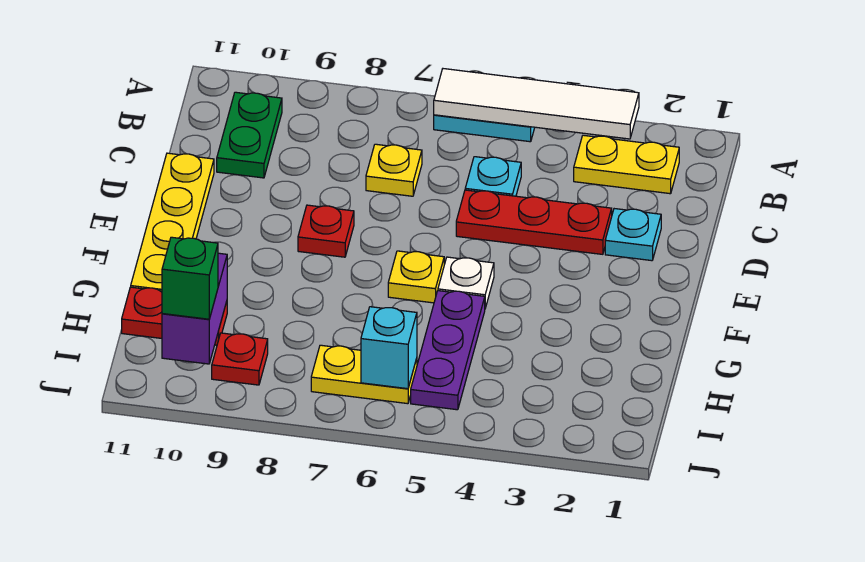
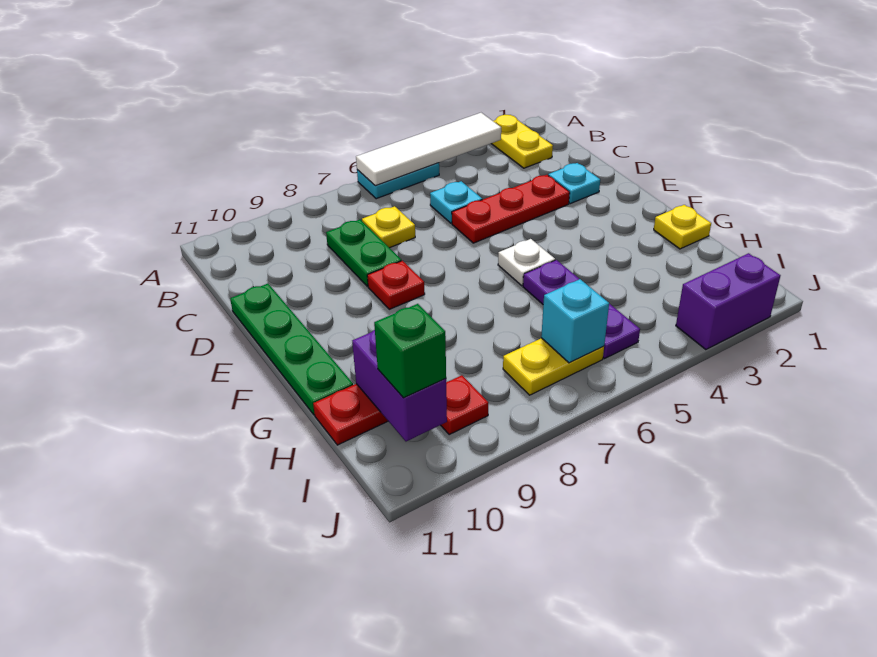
yellow plate B2:B3 level 1 -> yellow plate A2:B2 level 1
green plate B10:C10 level 1 -> green plate C8:D8 level 1
yellow plate D11:G11 level 1 -> green plate D11:G11 level 1
yellow plate F6 level 1 -> yellow plate G1 level 1
none -> purple brick J2:J3 level 1

